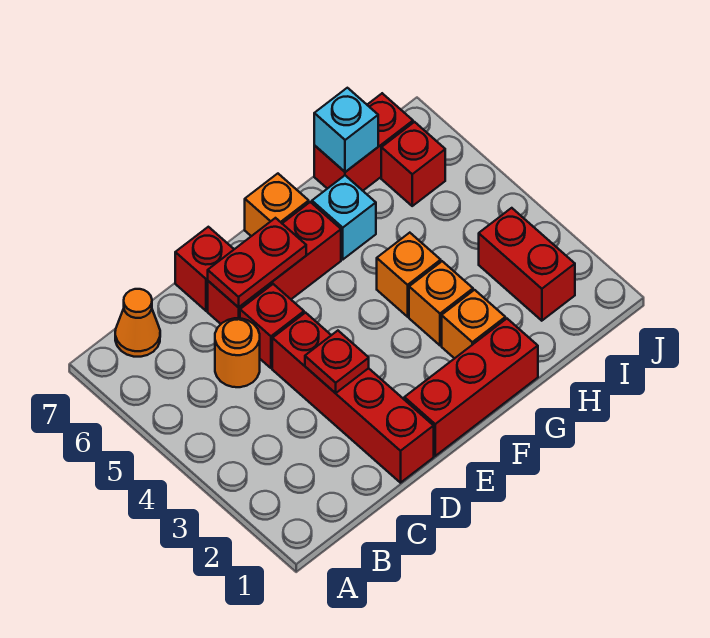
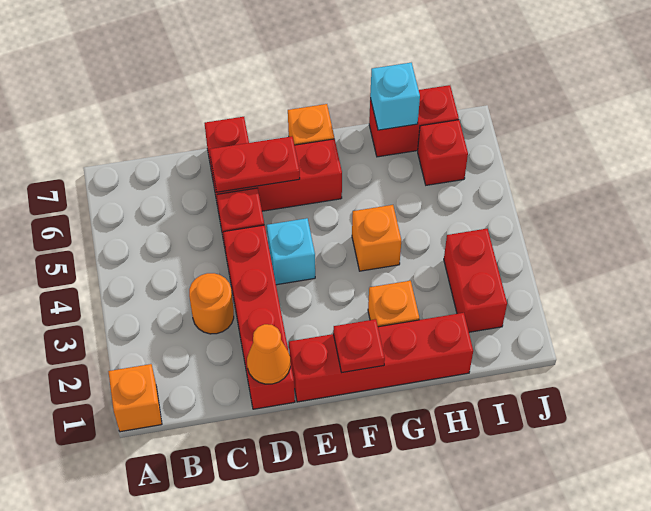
orange cone B7 level 1 -> orange cone D1 level 2
orange round brick C5 level 1 -> orange round brick C3 level 1
red plate D3 level 2 -> red plate F1 level 2
red brick E1:G1 level 1 -> red brick E1:H1 level 1
orange brick G3 level 1 -> orange brick A1 level 1
cyan brick G6 level 1 -> cyan brick E4 level 1

